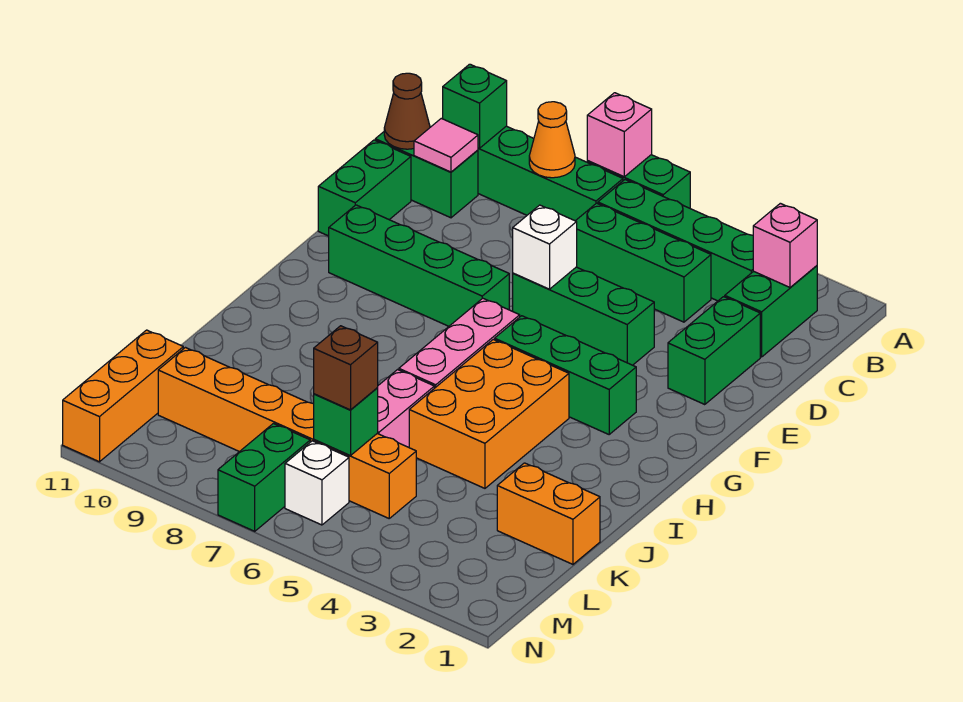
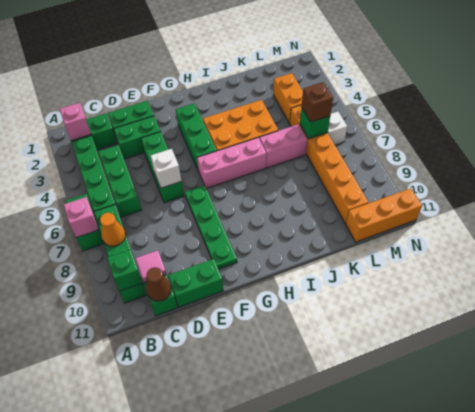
green brick F7:F10 level 1 -> green plate F7:F10 level 1
orange brick K1:K2 level 1 -> orange brick L3:L4 level 1
green brick M7:N7 level 1 -> green brick D3:E3 level 1

